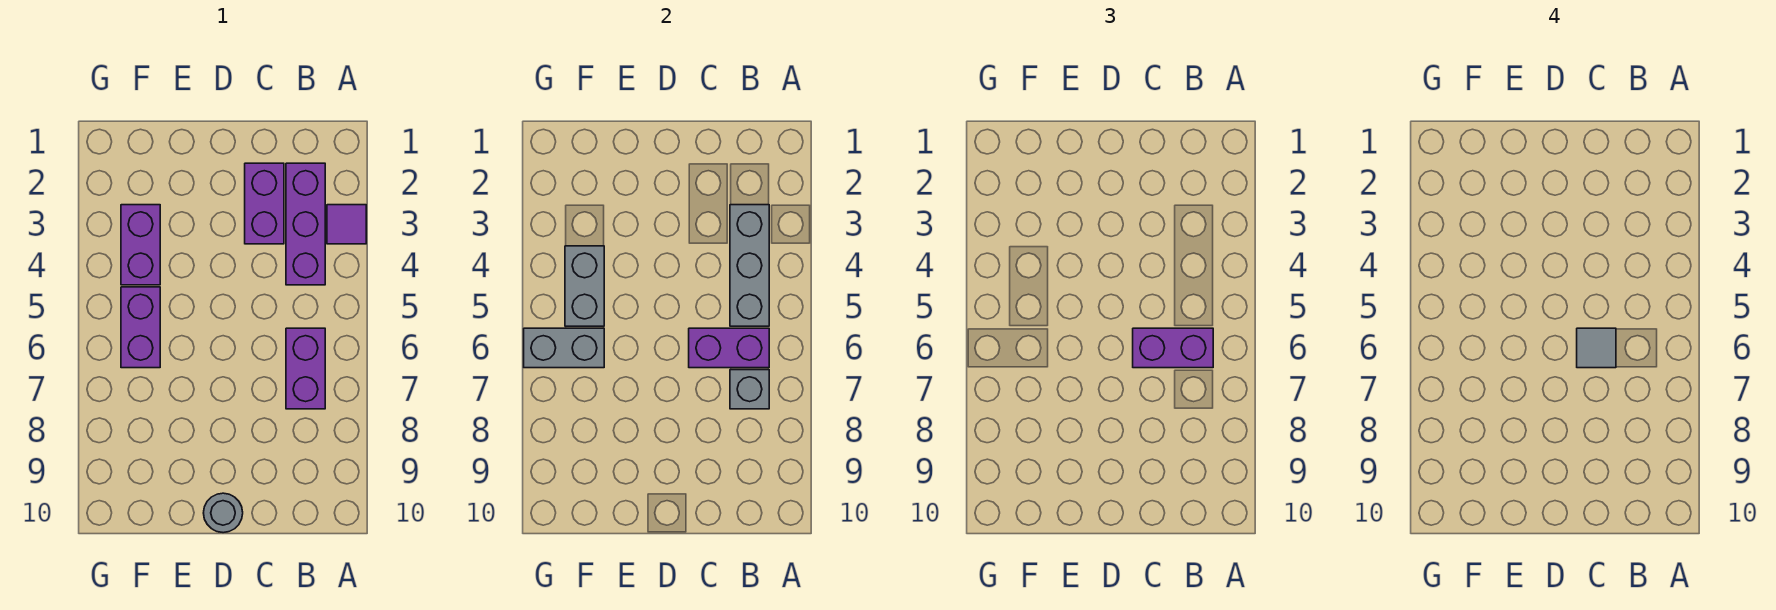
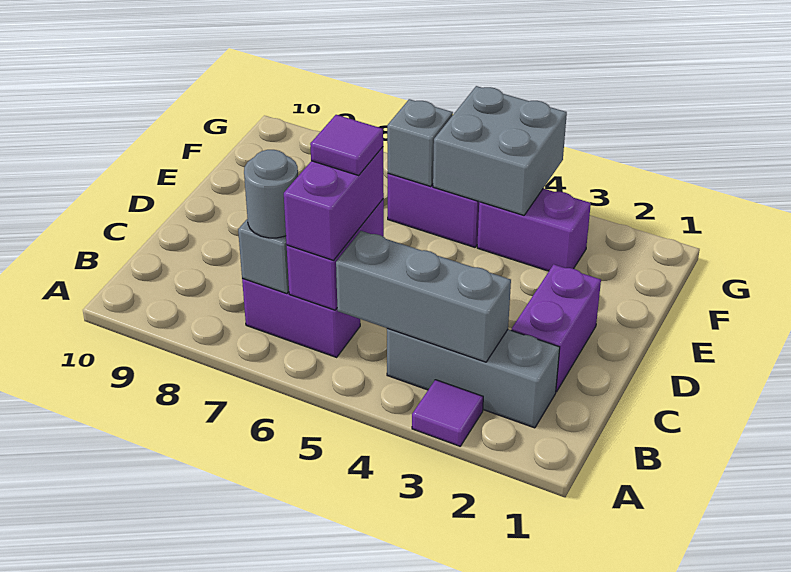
purple brick B2:B4 level 1 -> grey brick B2:B4 level 1
purple brick C2:C3 level 1 -> purple brick C2:D2 level 1
grey tile C6 level 4 -> purple tile C6 level 4
grey round brick D10 level 1 -> grey round brick B7 level 3
grey brick F4:F5 level 2 -> grey brick F4:G5 level 2
grey brick F6:G6 level 2 -> grey brick F6 level 2

